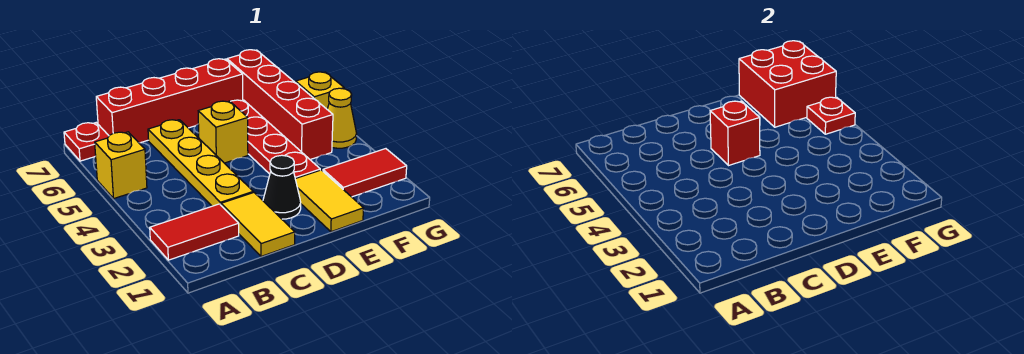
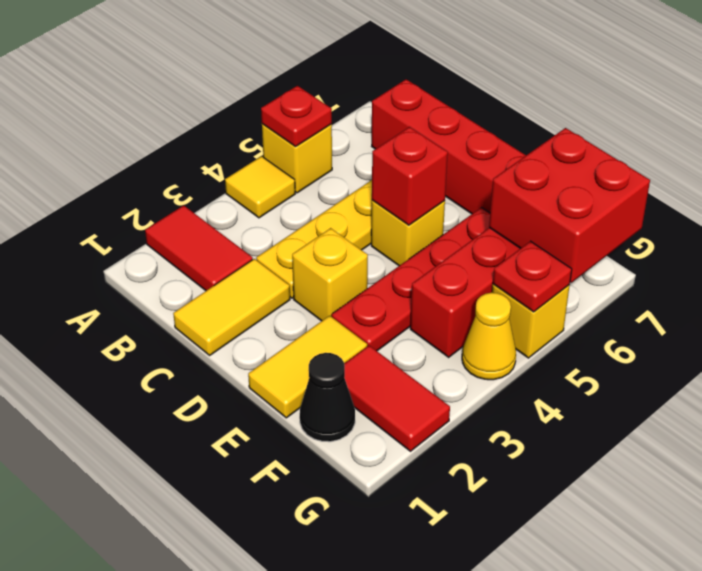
none -> yellow tile A4 level 1
red plate A7 level 1 -> red plate A5 level 2
black cone D2 level 1 -> black cone F1 level 1
none -> yellow brick D3 level 1

